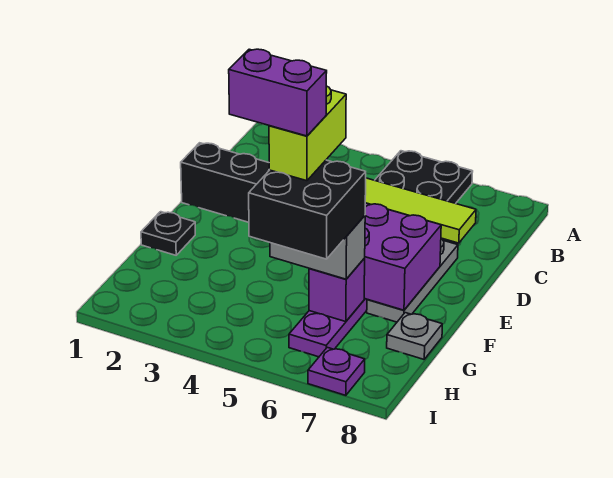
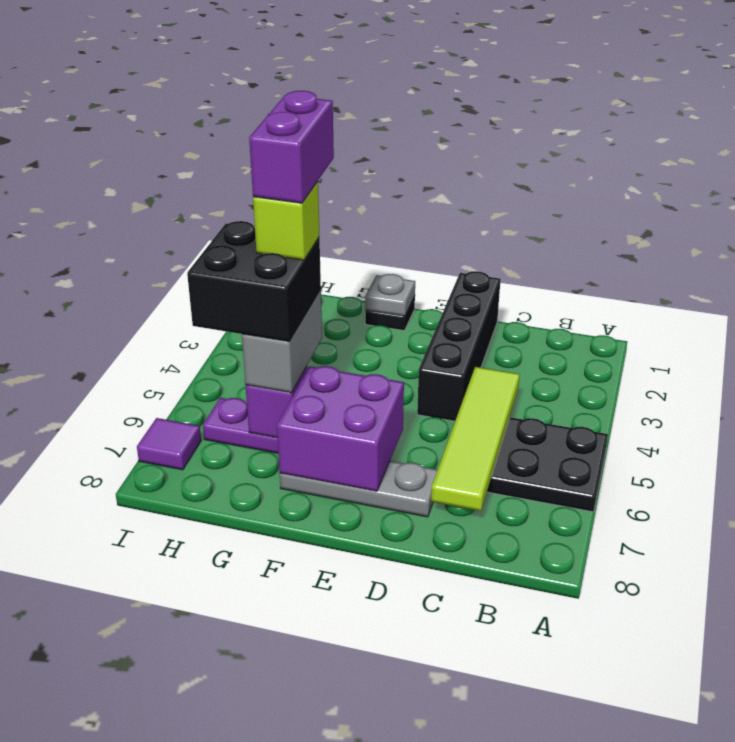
lime brick F5:G5 level 5 -> lime brick G5 level 5
grey plate G8 level 1 -> grey plate F1 level 2
purple plate I7 level 1 -> purple tile I7 level 1

